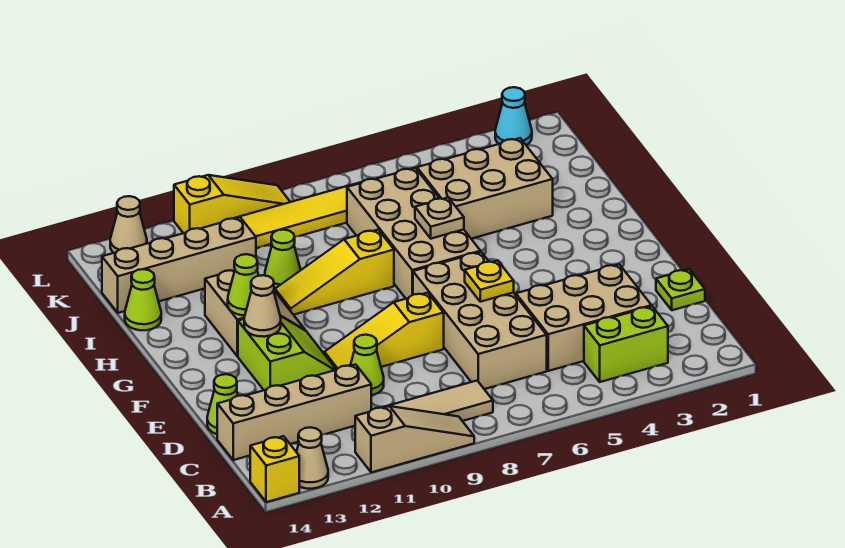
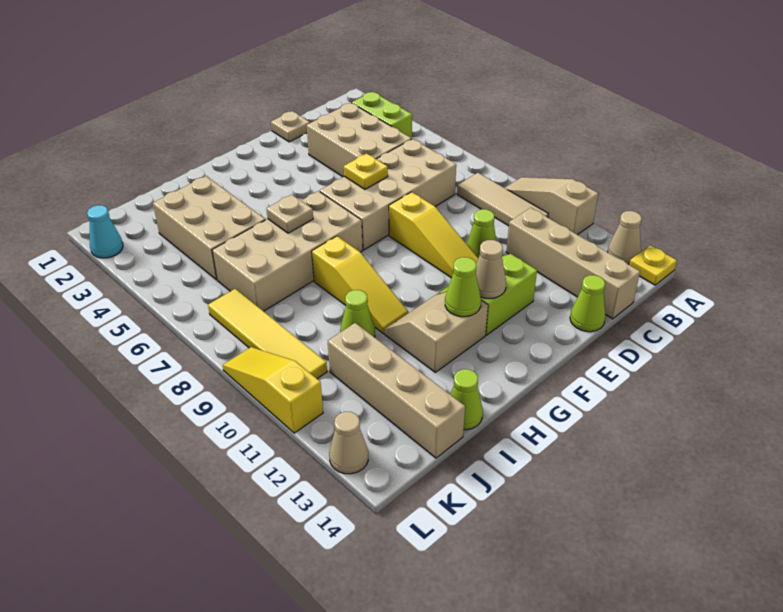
yellow brick A14 level 1 -> yellow plate A14 level 1
lime plate D1 level 1 -> tan plate D1 level 1

